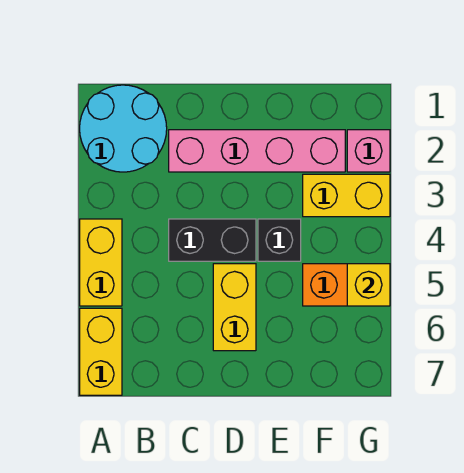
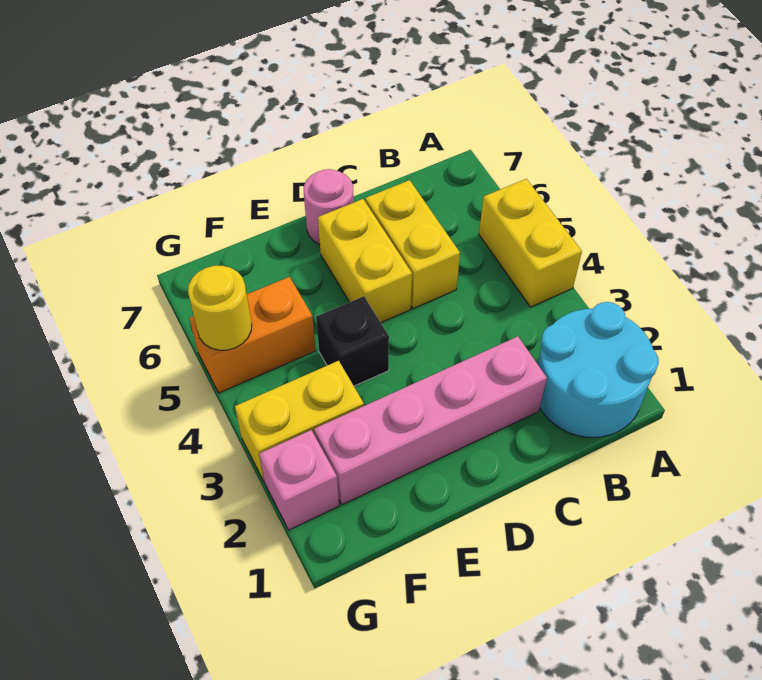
yellow brick A6:A7 level 1 -> yellow brick C5:C6 level 1
black brick C4:D4 level 1 -> none
none -> pink round brick D7 level 1
yellow brick G5 level 2 -> yellow round brick G5 level 2

